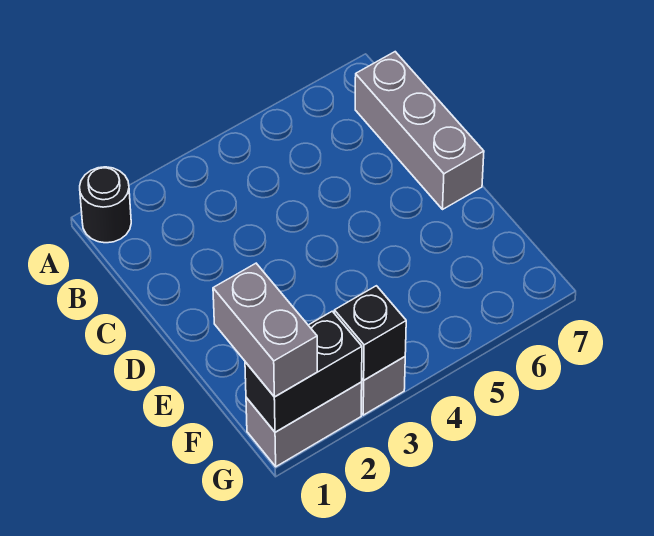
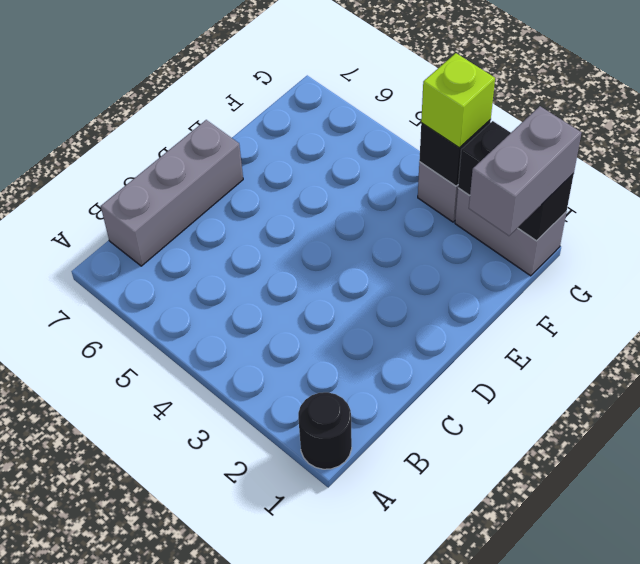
none -> lime brick G3 level 3

